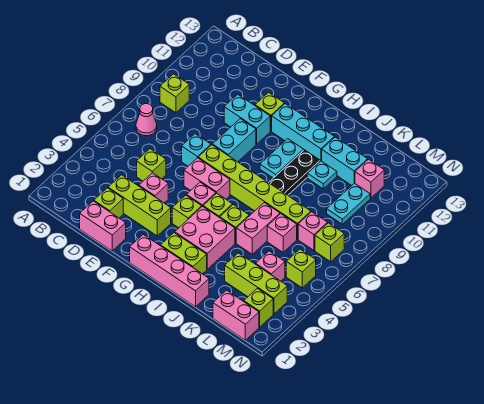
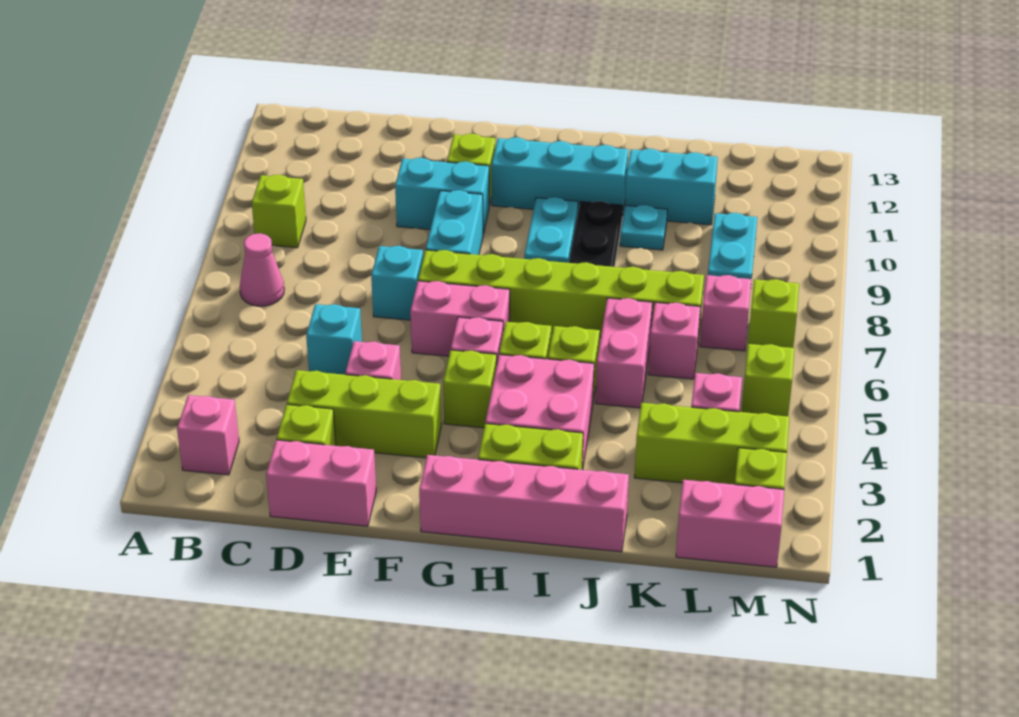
lime brick D5 level 1 -> cyan brick D5 level 1
pink brick L11 level 1 -> pink brick B2 level 1

